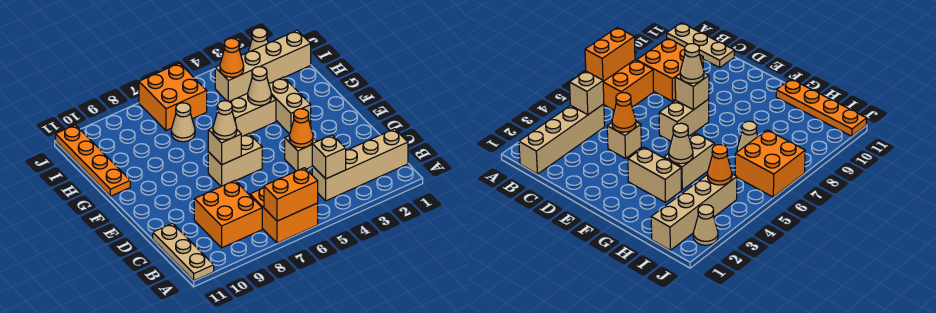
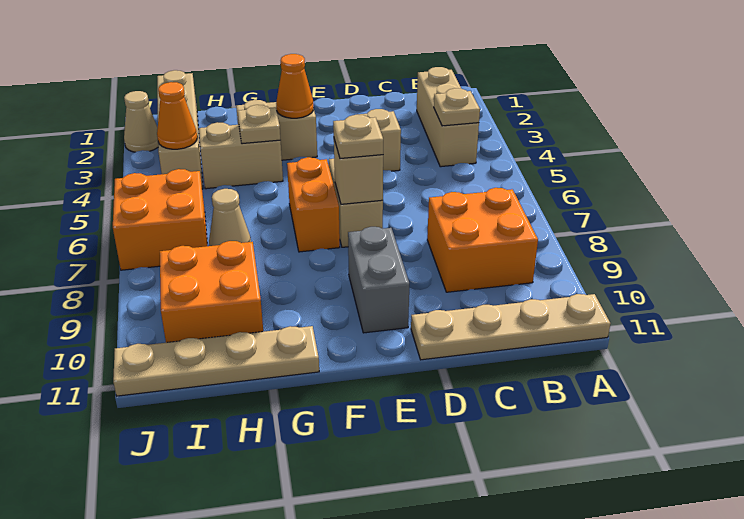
orange brick A6:B7 level 1 -> orange brick H9:I10 level 1
orange brick A6:A7 level 2 -> orange brick F6:F7 level 1
tan plate A11:C11 level 1 -> tan plate A11:D11 level 1
tan brick B1:B4 level 1 -> tan brick B2:B4 level 1
tan brick B4 level 2 -> tan plate B4 level 2
orange cone D4 level 2 -> orange cone F3 level 2
tan cone E7 level 3 -> tan plate E7 level 3
none -> grey brick E9:E10 level 1
tan brick G4:G5 level 1 -> tan brick G4:H4 level 1
tan cone G4 level 2 -> tan plate G4 level 2
orange plate G11:J11 level 1 -> tan plate G11:J11 level 1

